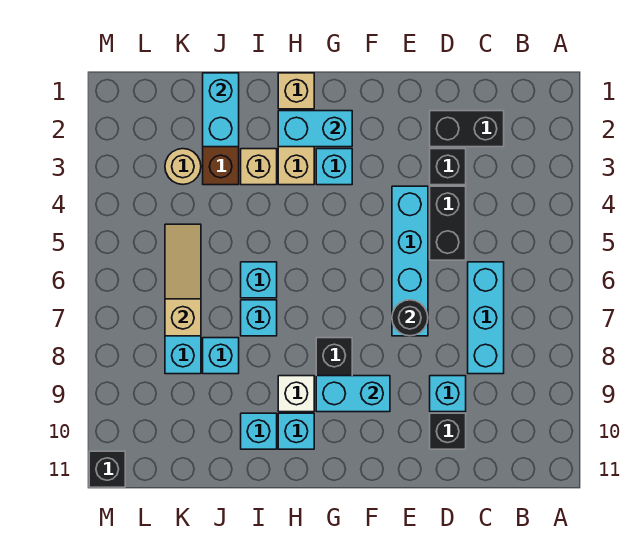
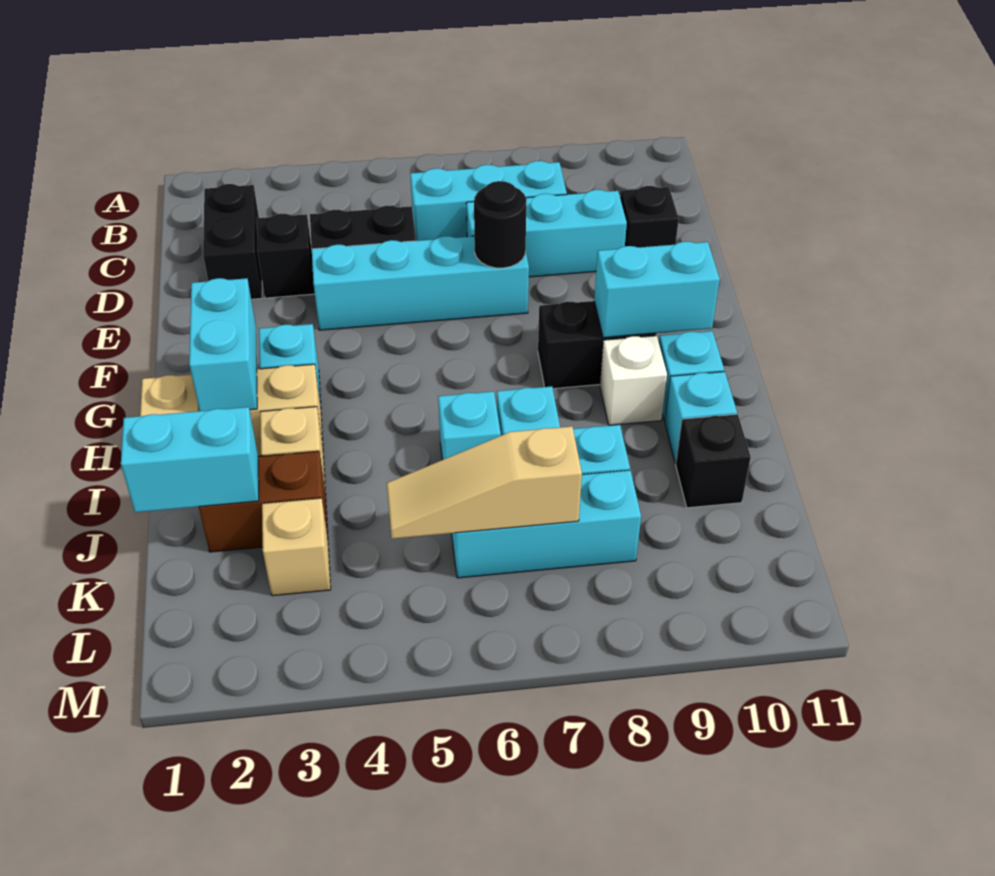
cyan brick D9 level 1 -> cyan brick D7:D9 level 1
cyan brick F9:G9 level 2 -> cyan brick G9:G10 level 2
tan round brick K3 level 1 -> tan brick K3 level 1
black brick M11 level 1 -> black brick J10 level 1

